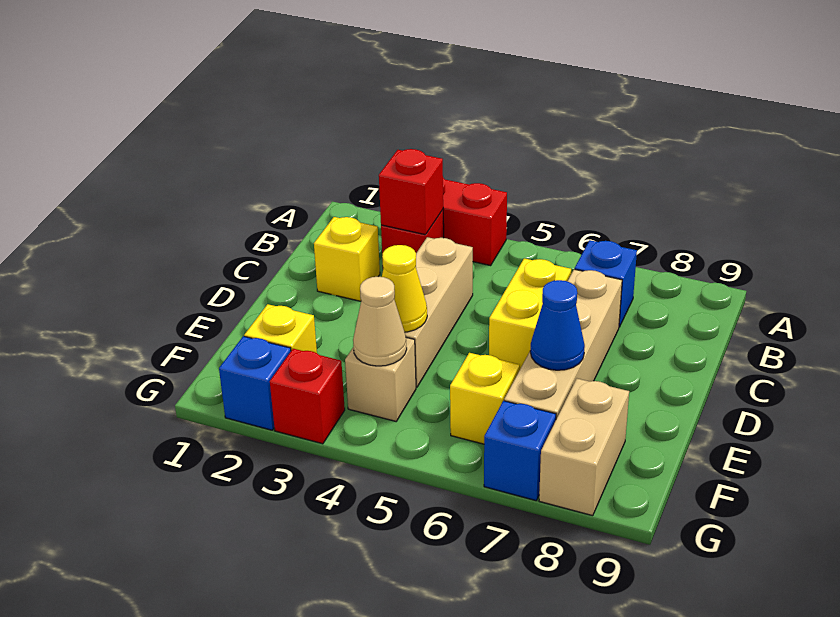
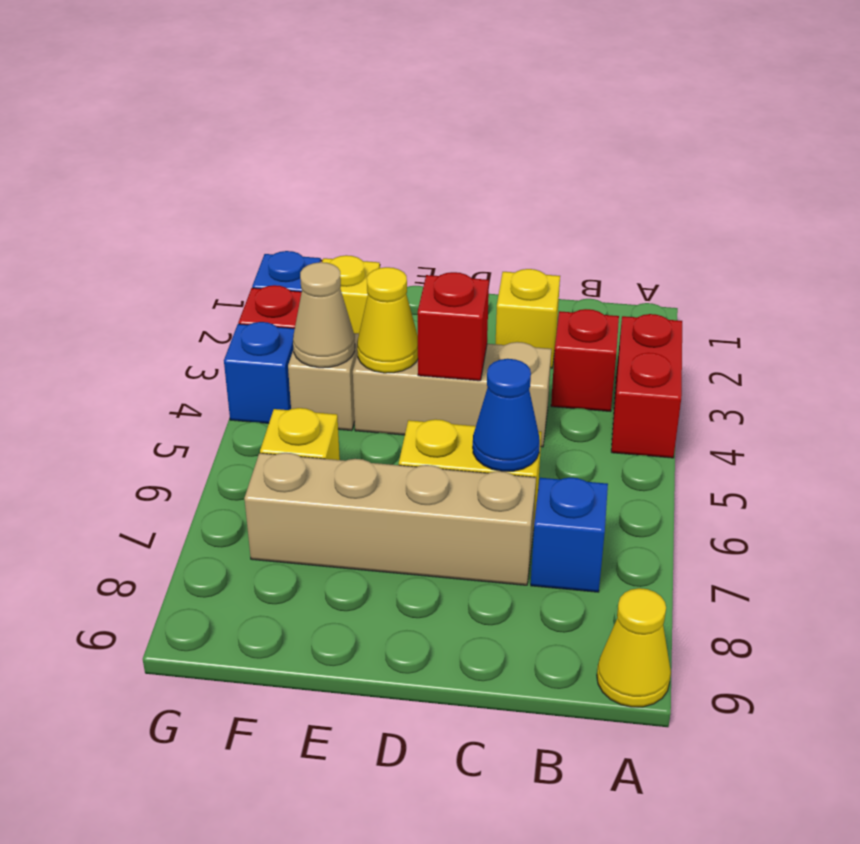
none -> yellow cone A9 level 1
red brick B3 level 2 -> red brick D4 level 2
blue cone E7 level 2 -> blue cone C6 level 2
tan brick F8:G8 level 1 -> none
blue brick G7 level 1 -> blue brick G4 level 1

